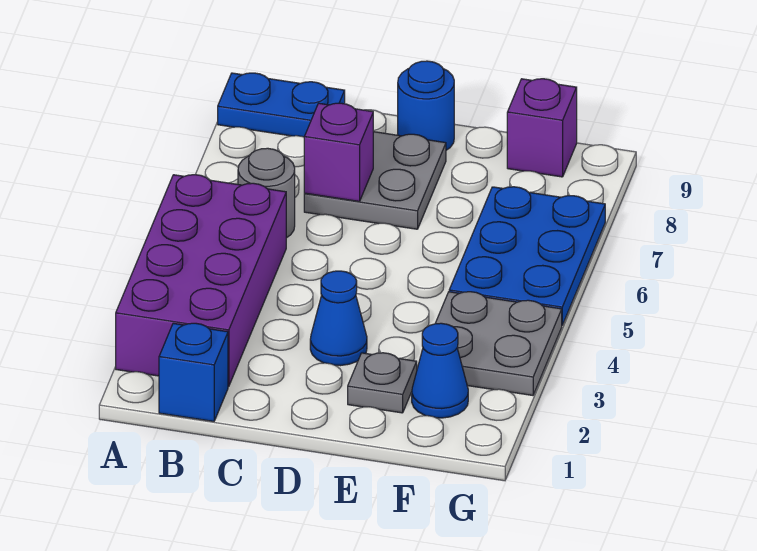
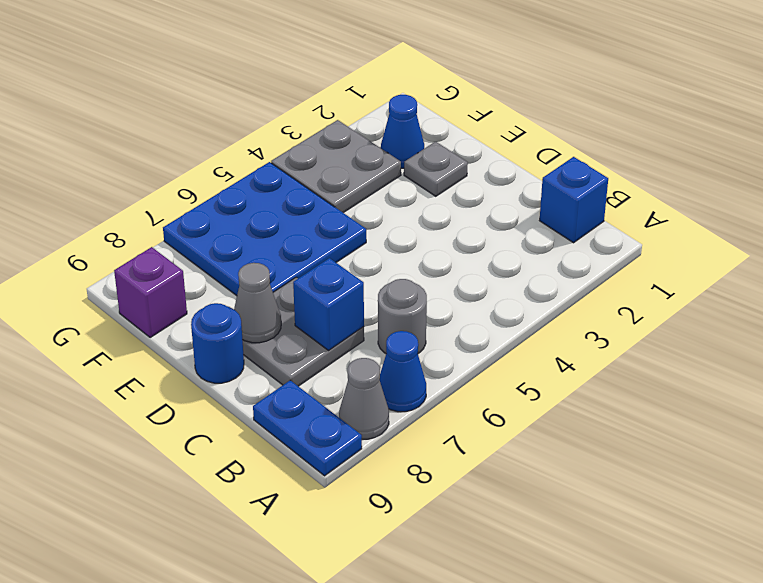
purple brick A2:B5 level 1 -> none
none -> grey cone A8 level 1
purple brick C7 level 2 -> blue brick C7 level 2
blue cone D3 level 1 -> blue cone A7 level 1
none -> grey cone D8 level 2
blue plate F5:G7 level 1 -> blue plate E5:G7 level 1

